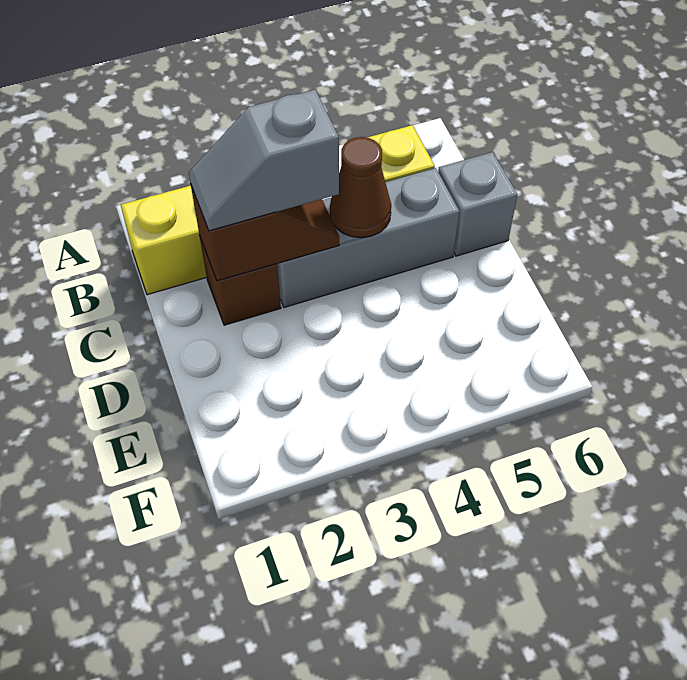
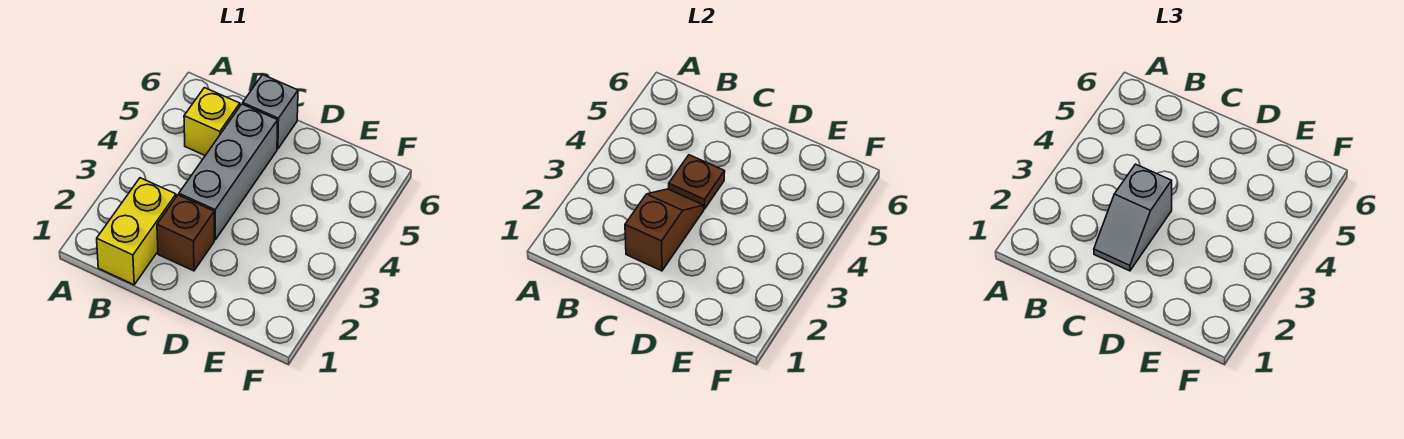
brown cone C4 level 2 -> brown plate C4 level 2

